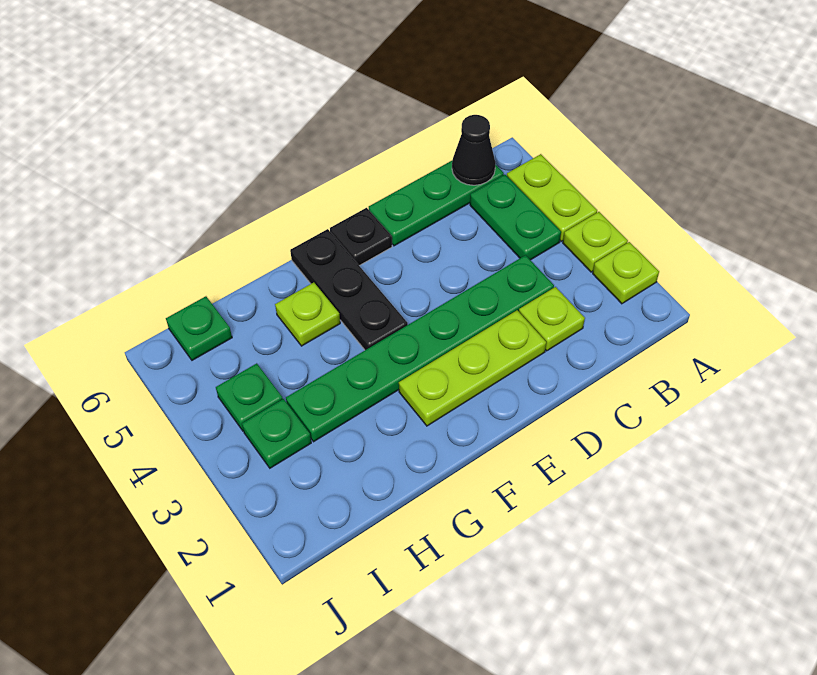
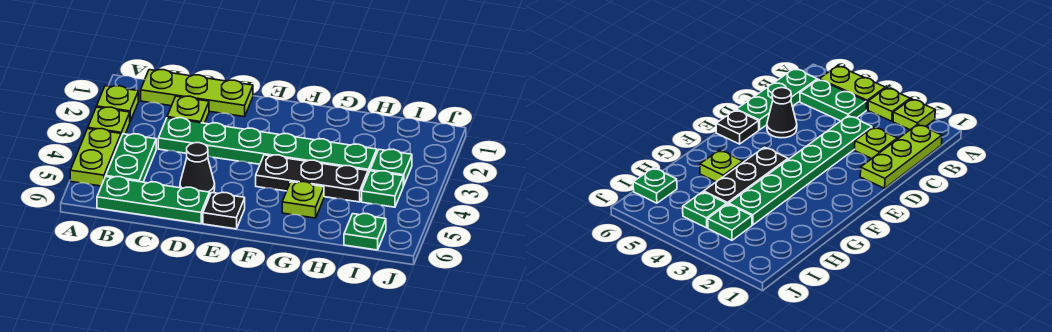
black cone B6 level 2 -> black cone D5 level 1
lime plate D2:F2 level 1 -> lime plate B1:D1 level 1
black plate F4:F6 level 1 -> black plate F4:H4 level 1

